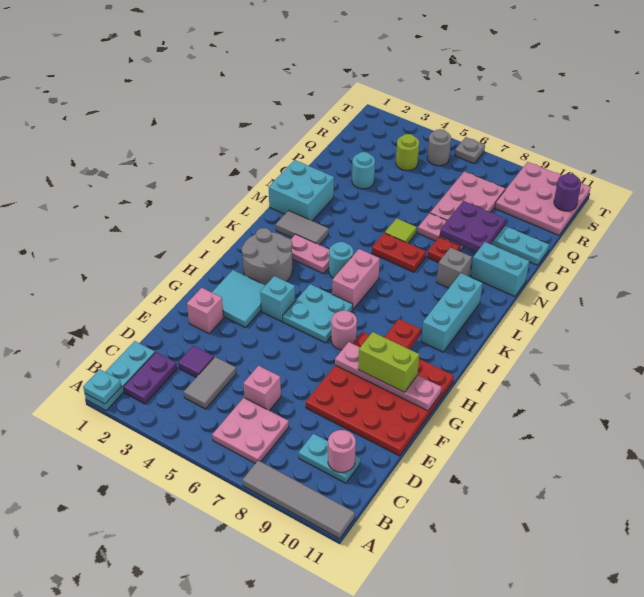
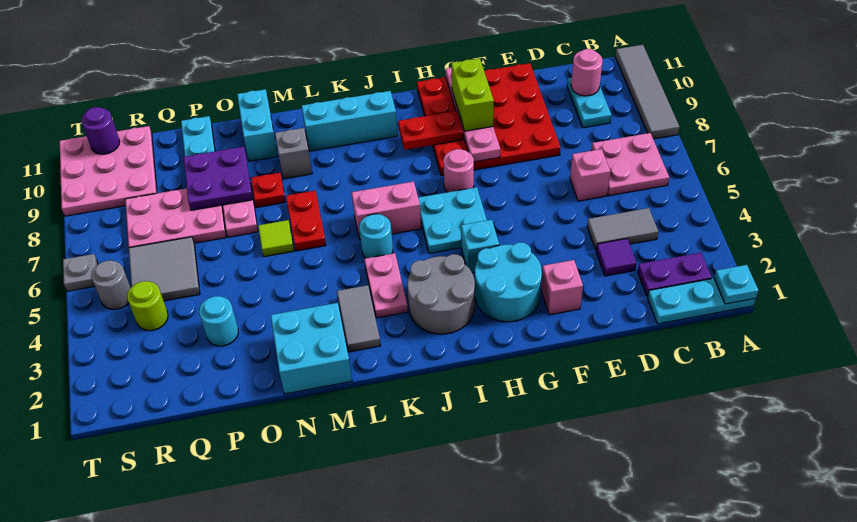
cyan tile G2:H3 level 1 -> cyan round brick G2:H3 level 1
none -> grey tile Q5:R6 level 1

